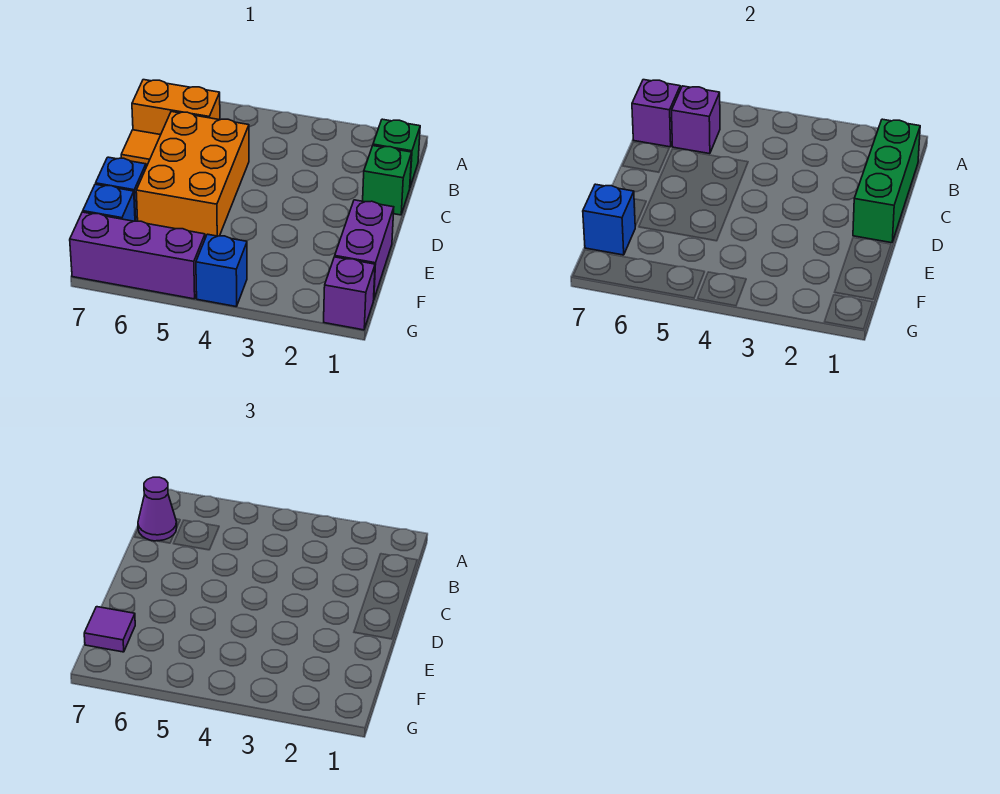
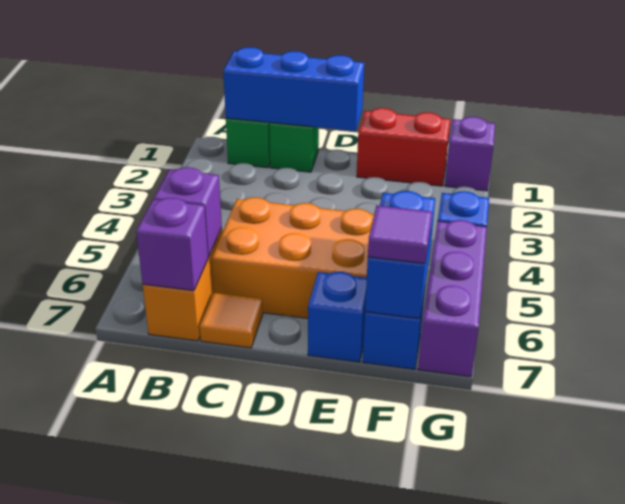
green brick B1:D1 level 2 -> blue brick B1:D1 level 2
purple cone B7 level 3 -> none
purple brick E1:F1 level 1 -> red brick E1:F1 level 1
blue brick F7 level 2 -> blue brick F6:F7 level 2

